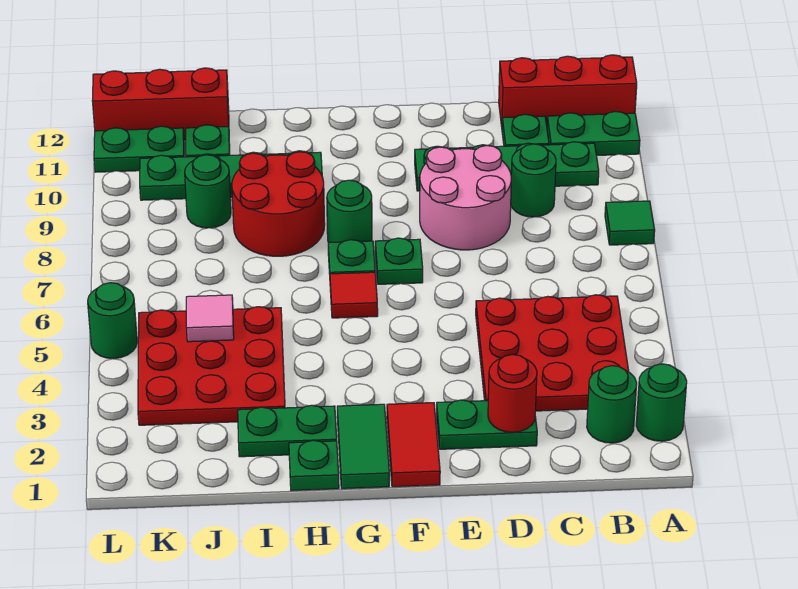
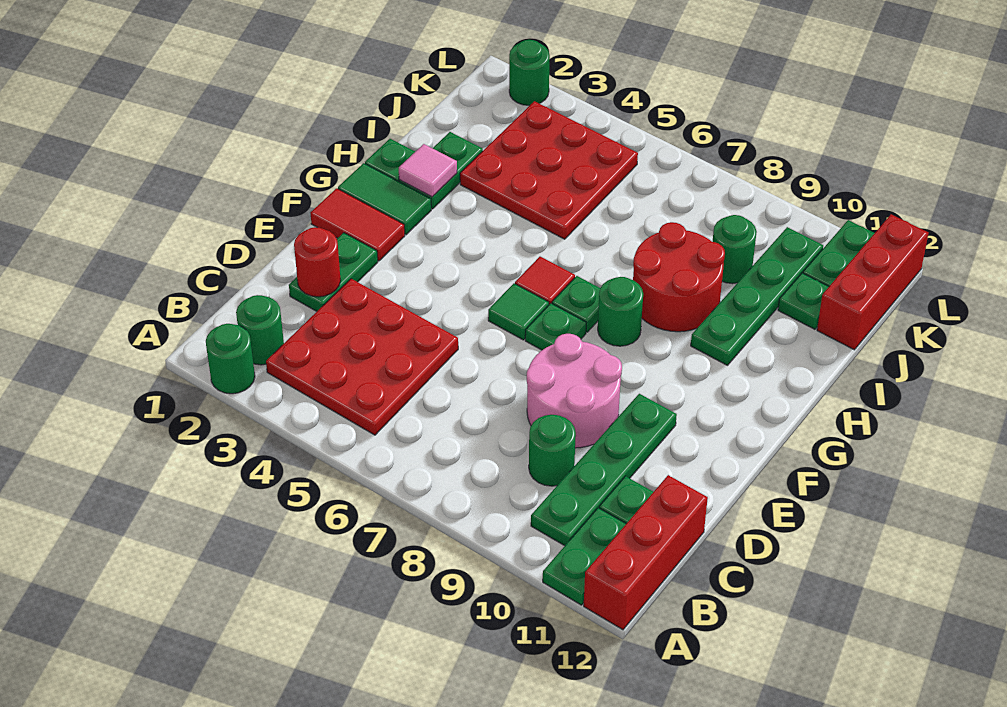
green tile A8 level 1 -> green tile F6 level 1
pink tile J5 level 2 -> pink tile H2 level 2
green round brick L5 level 1 -> green round brick L2 level 1

